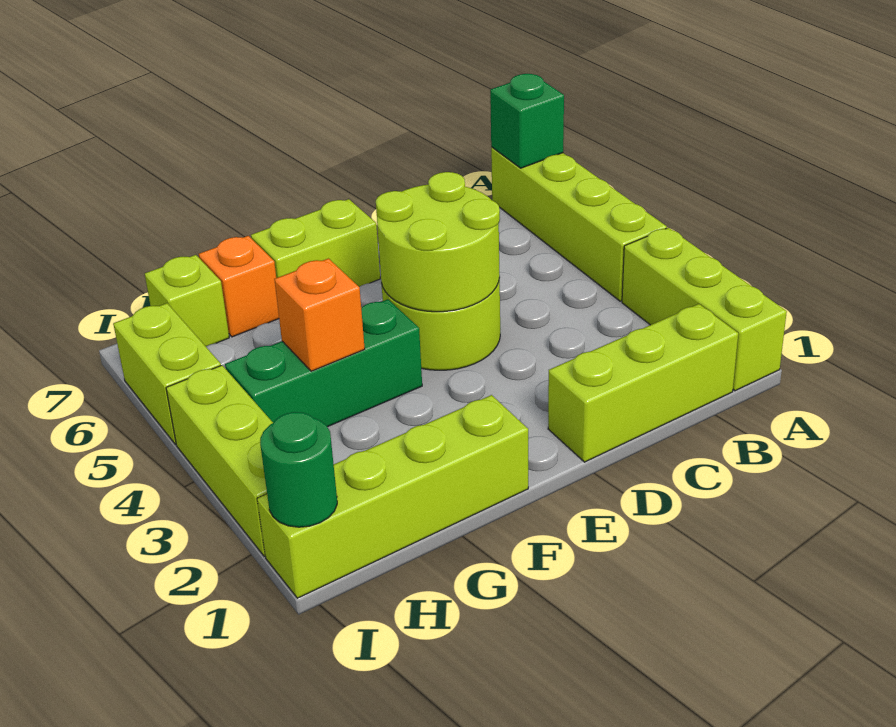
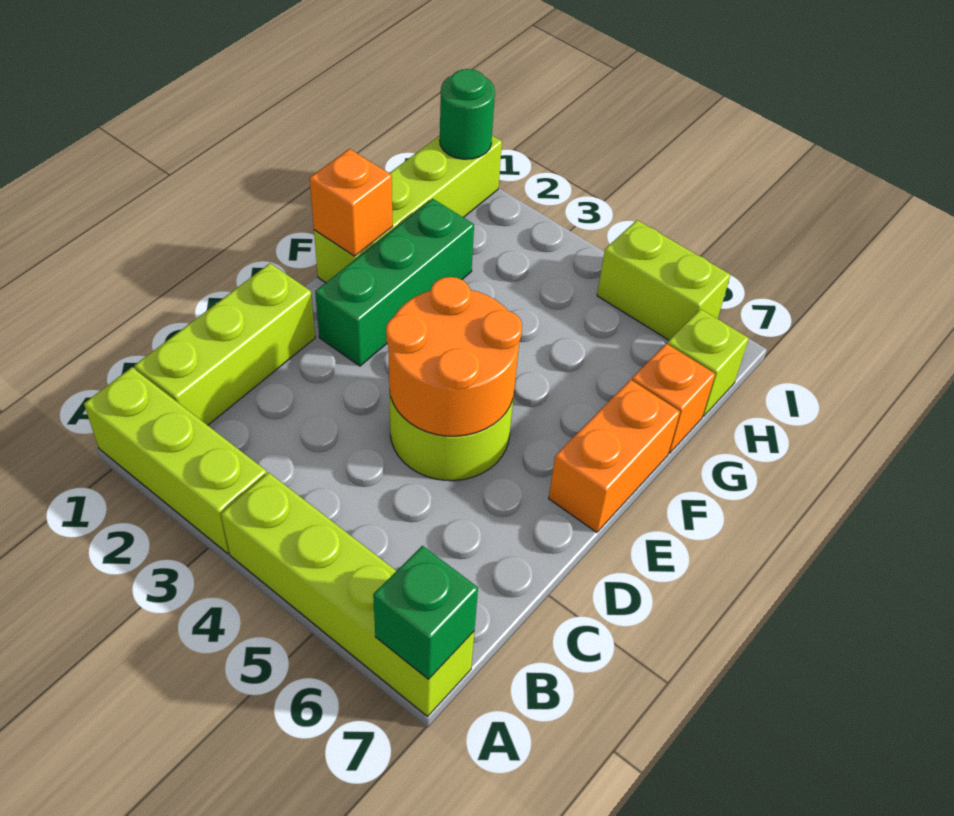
lime round brick D4:E5 level 2 -> orange round brick D4:E5 level 2
lime brick E7:F7 level 1 -> orange brick E7:F7 level 1
green brick F4:H4 level 1 -> green brick E2:G2 level 1
orange brick G4 level 2 -> orange brick F1 level 2
lime brick I2:I4 level 1 -> none

